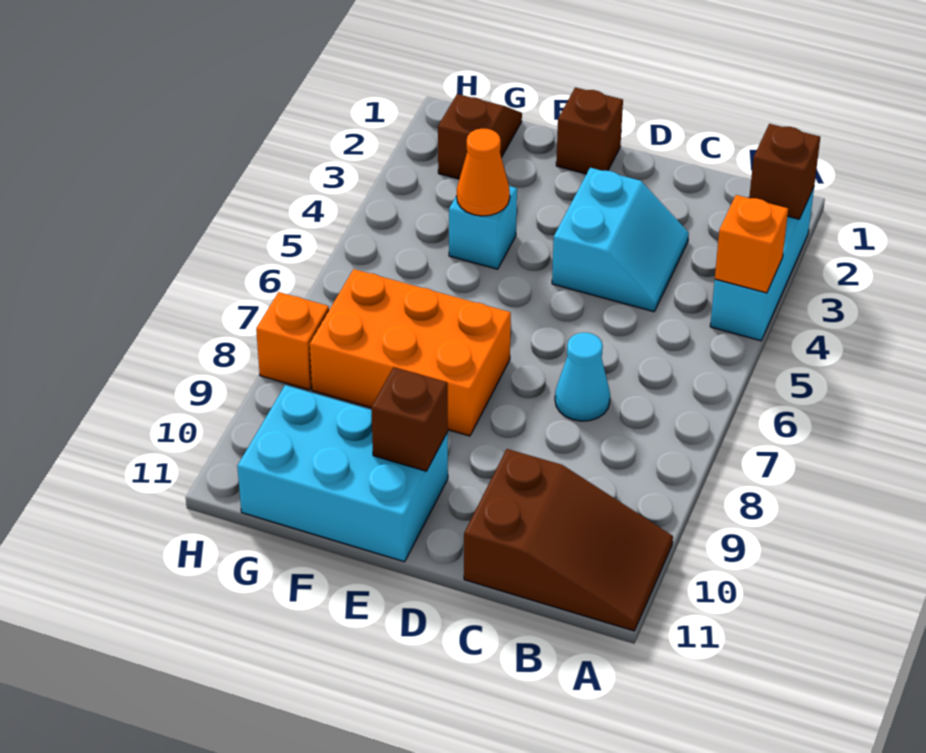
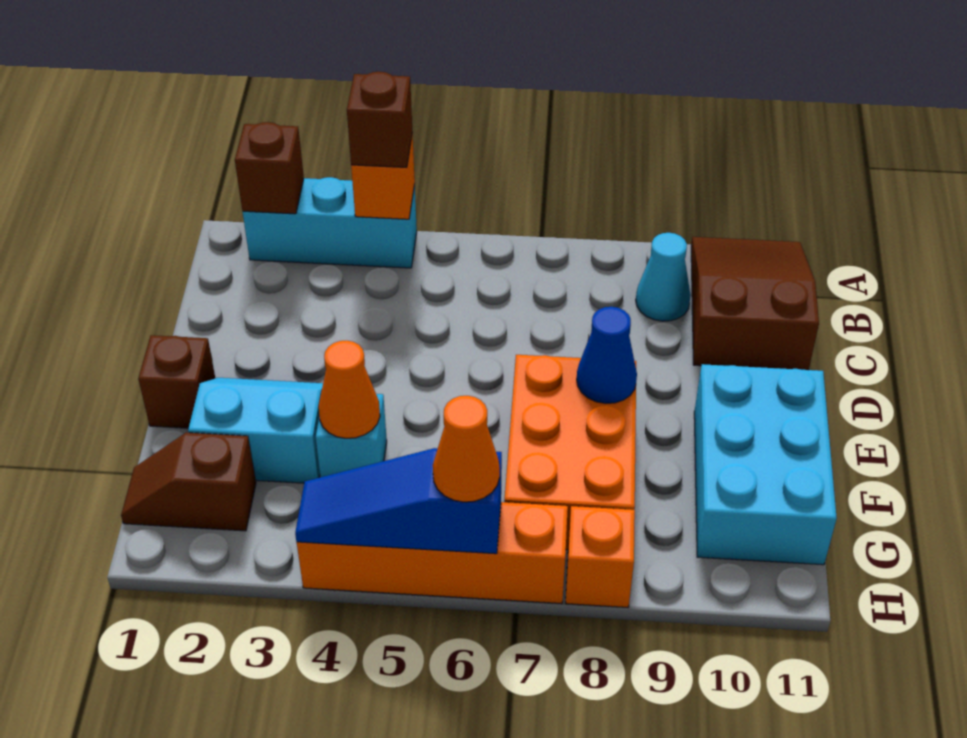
cyan slope C3:D4 level 1 top D -> cyan slope E2:F3 level 1 top F
cyan cone C7 level 1 -> cyan cone B9 level 1
none -> blue cone E8 level 2
brown brick E10 level 2 -> brown brick A4 level 3
none -> orange brick H4:H7 level 1
none -> blue slope H4:H6 level 2 top 6
none -> orange cone H6 level 3

